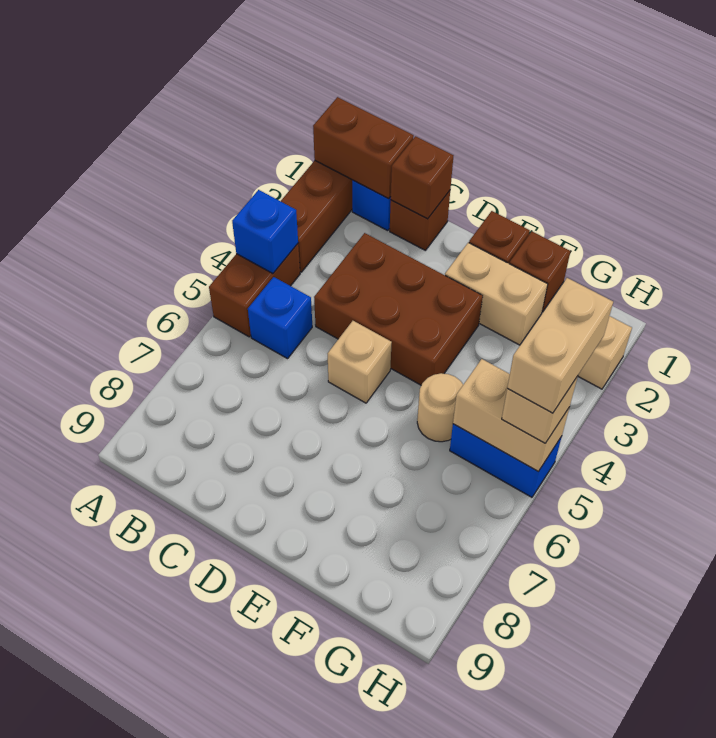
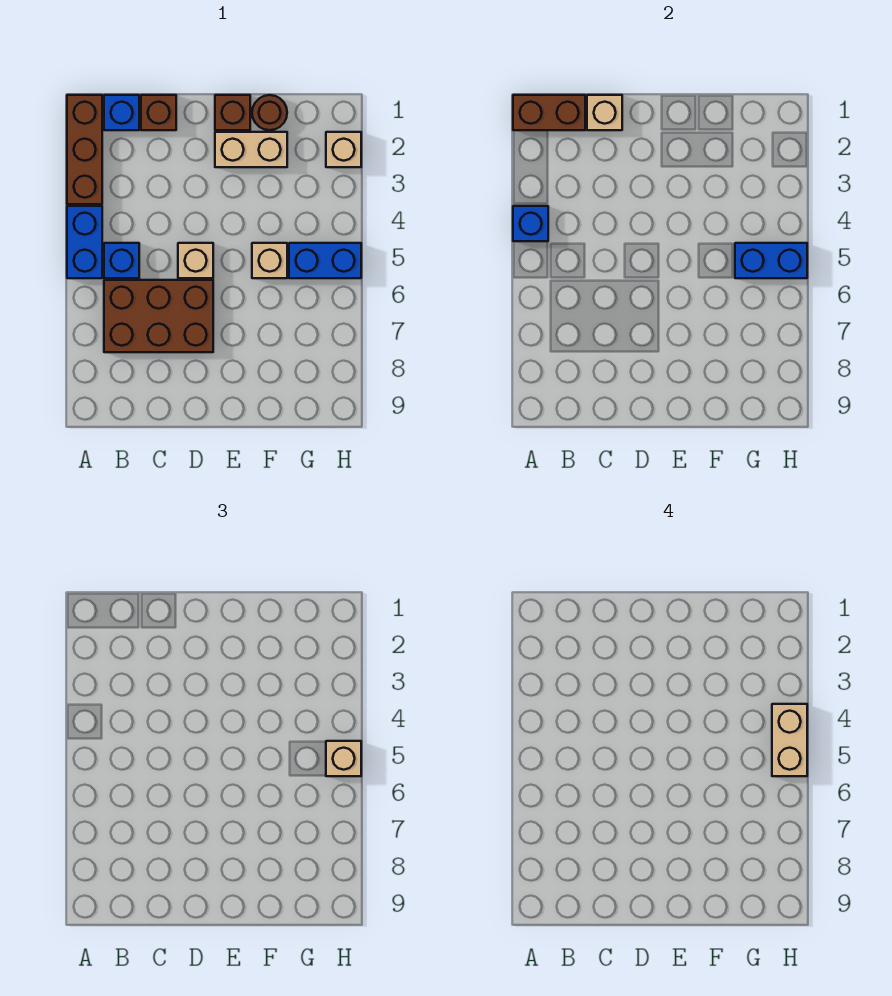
brown brick A4:A5 level 1 -> blue brick A4:A5 level 1
brown brick C1 level 2 -> tan brick C1 level 2
brown brick C3:E4 level 1 -> brown brick B6:D7 level 1
brown brick F1 level 1 -> brown round brick F1 level 1
tan round brick F5 level 1 -> tan brick F5 level 1
tan brick G5:H5 level 2 -> blue brick G5:H5 level 2

